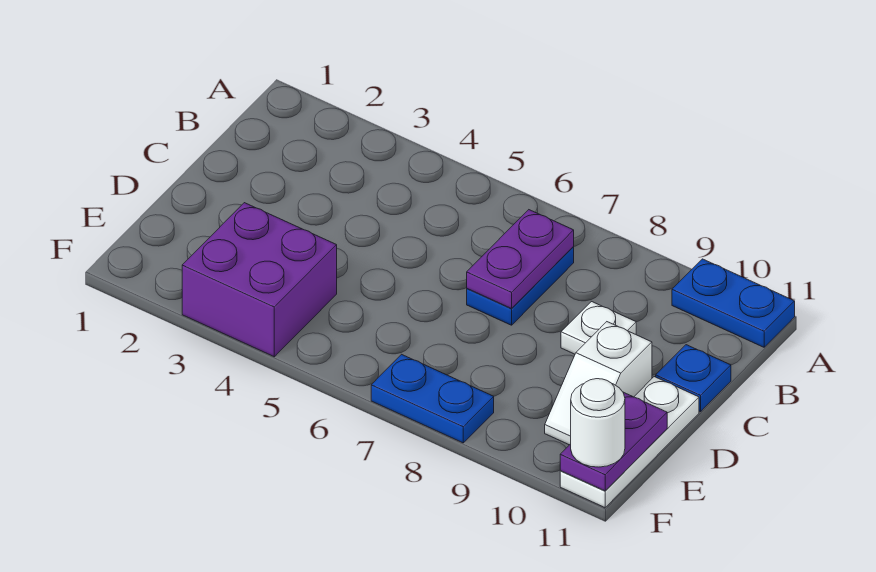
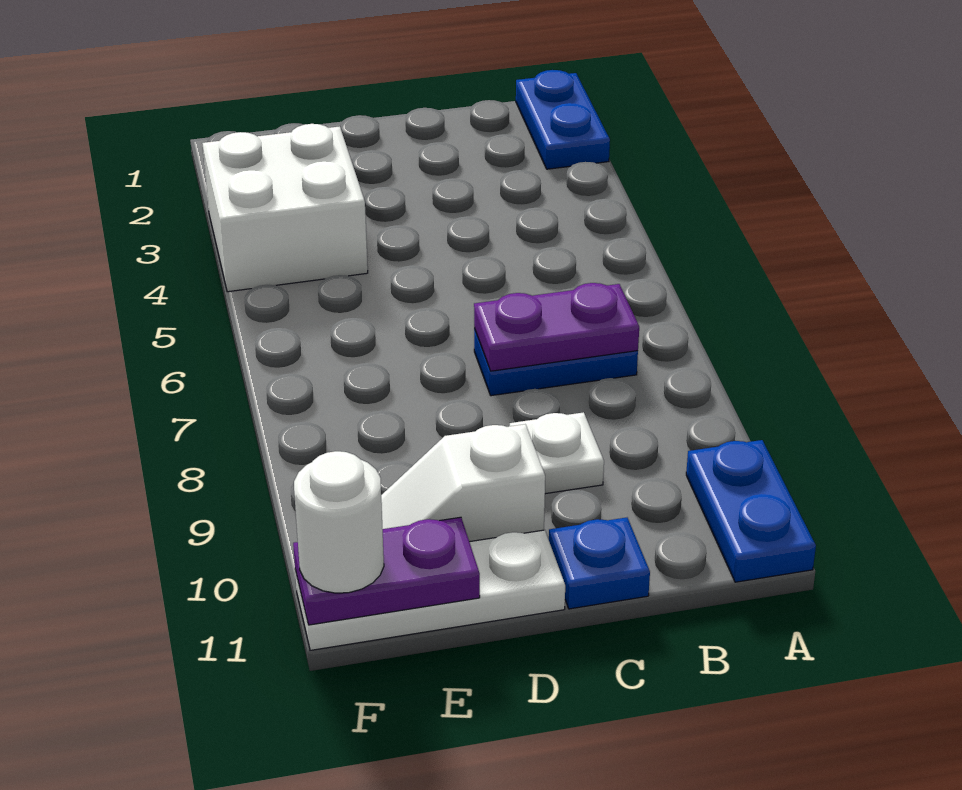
purple brick E3:F4 level 1 -> white brick E3:F4 level 1
blue plate F7:F8 level 1 -> blue plate A1:A2 level 1

